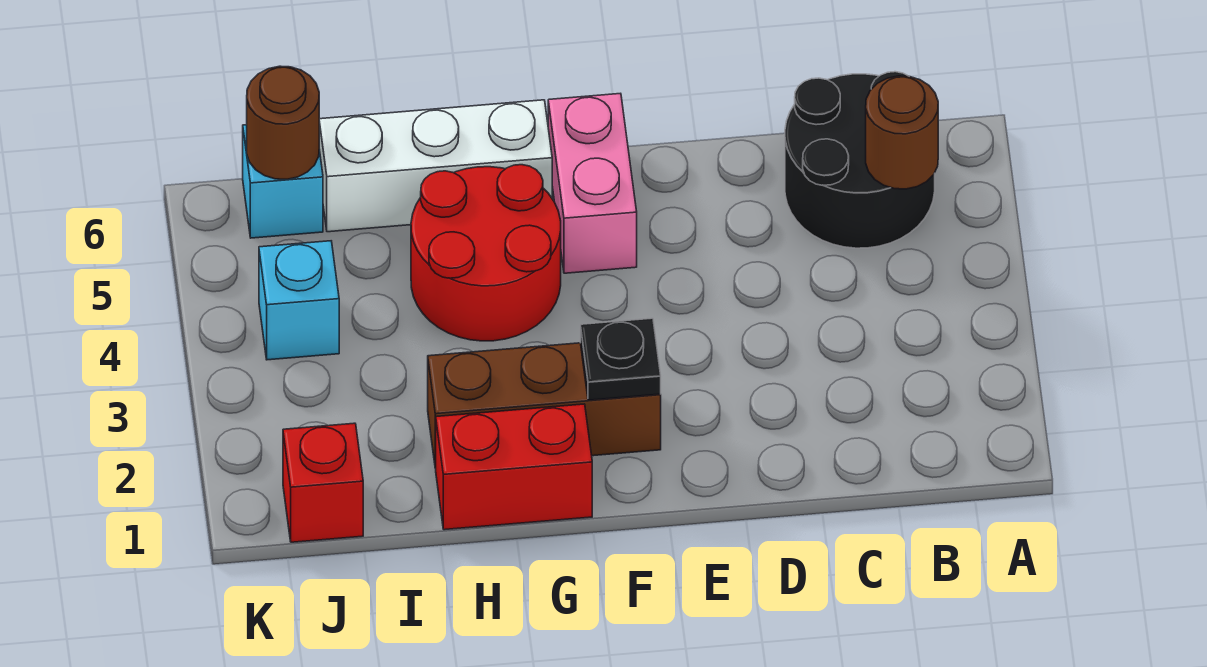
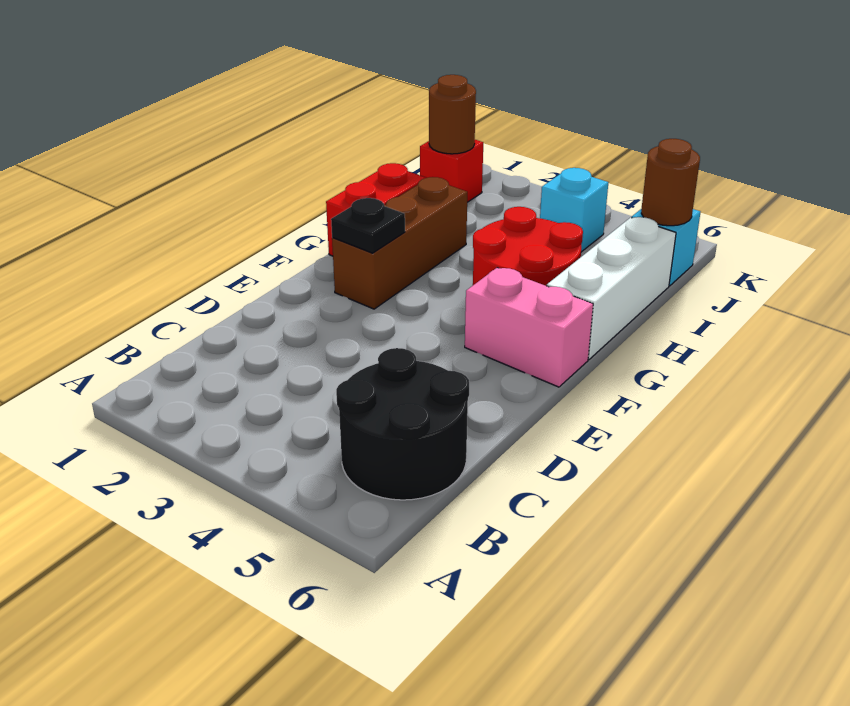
brown round brick B5 level 2 -> brown round brick J1 level 2

